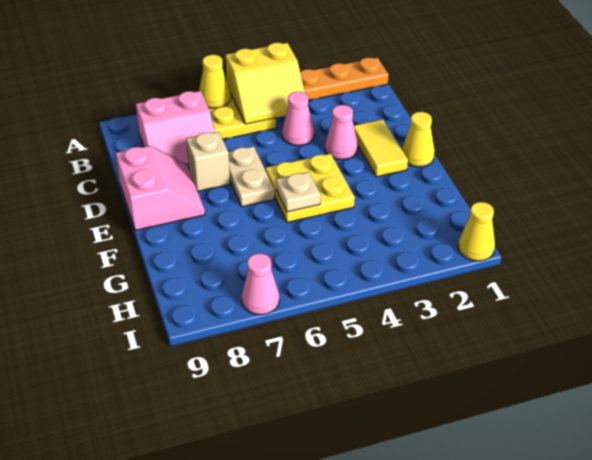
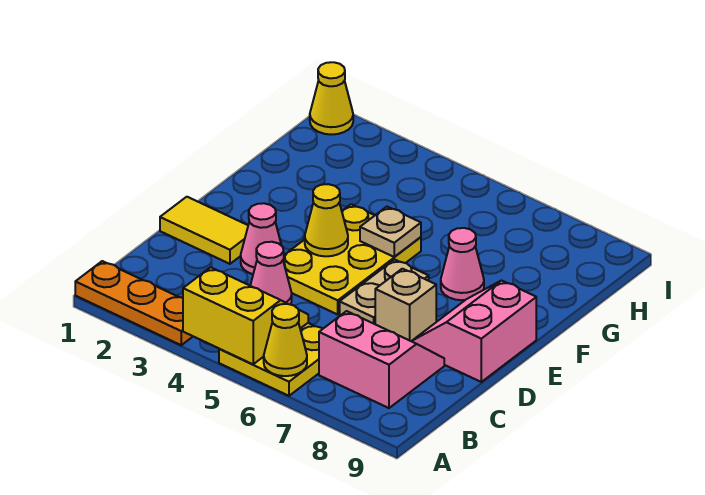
yellow tile D2:E2 level 1 -> yellow tile D1:D2 level 1
yellow cone E1 level 1 -> yellow cone E4 level 2
yellow plate E4:F5 level 1 -> yellow plate D4:F5 level 1
pink cone I7 level 1 -> pink cone F7 level 1

